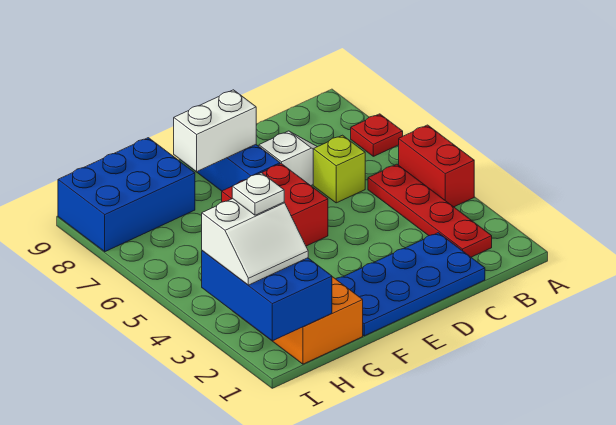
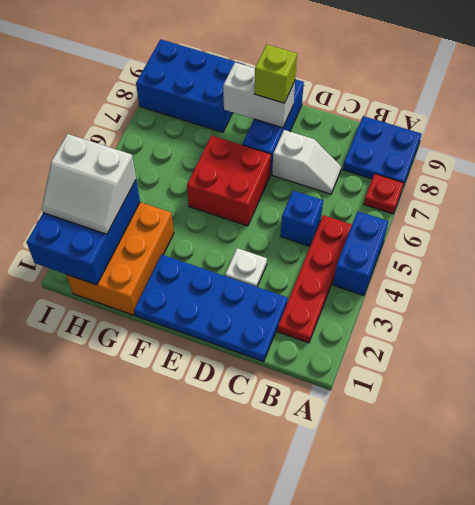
red brick A4:A5 level 1 -> blue brick A4:A5 level 1
none -> blue plate A8:B9 level 1
none -> blue brick C5 level 1
lime brick C6 level 1 -> lime brick E8 level 3
white plate H3 level 4 -> white plate D3 level 1

